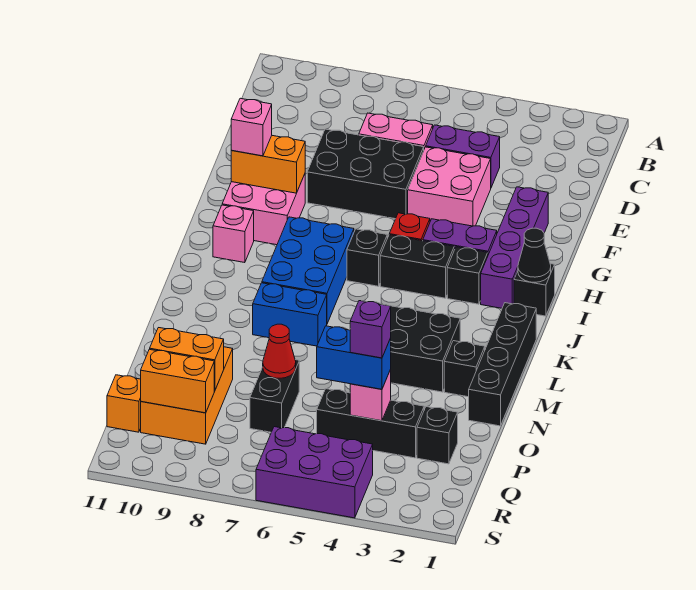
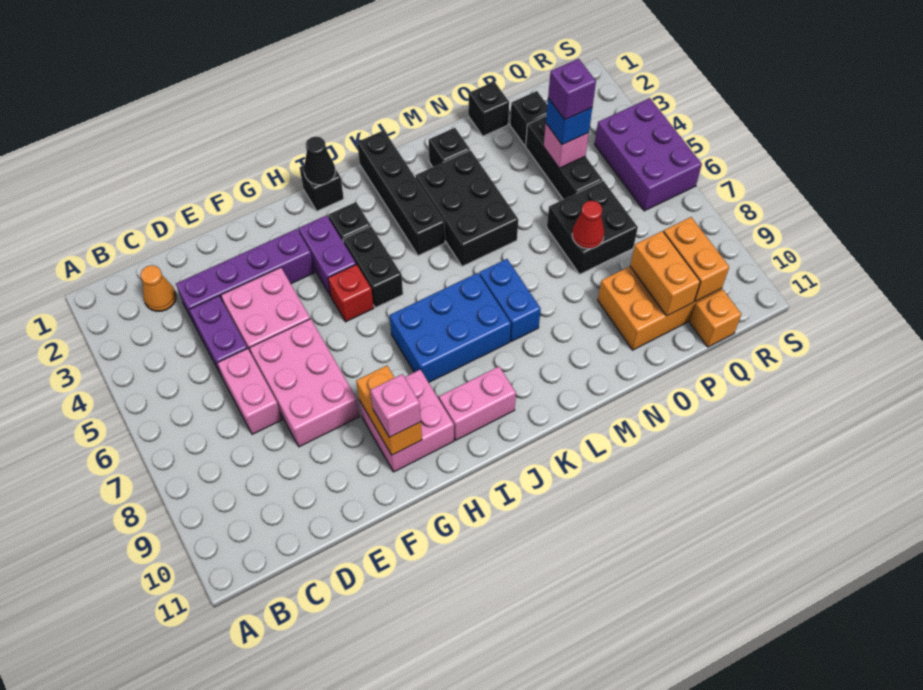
none -> orange cone C2 level 1
black brick E6:F8 level 1 -> pink brick E6:F8 level 1
purple brick F2:I2 level 1 -> purple brick D3:G3 level 1
black brick I6 level 1 -> black brick O1 level 1
pink brick I10 level 1 -> pink brick I10:J10 level 1
black brick K1:N1 level 1 -> black brick K1:K4 level 1
black brick O7:P7 level 1 -> black brick O6:P7 level 1
blue brick P4:P5 level 3 -> blue brick P4 level 3

